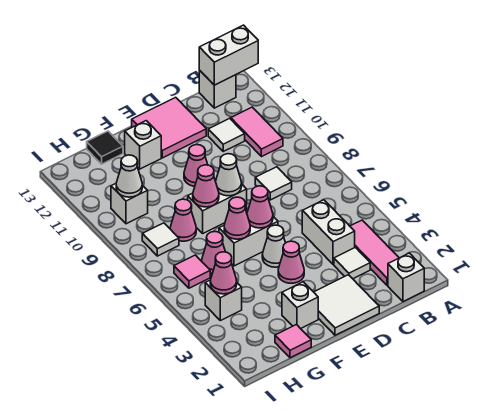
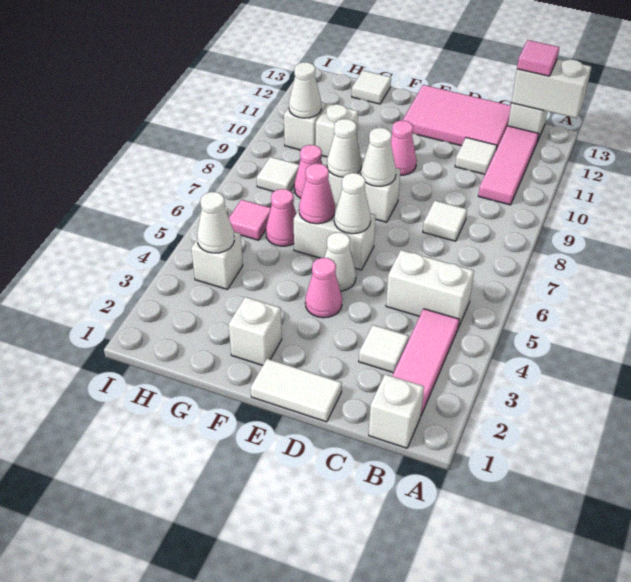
pink tile B10:B11 level 1 -> pink tile B10:B12 level 1
white brick C4:C5 level 1 -> white brick B5:C5 level 1
white tile D1:E2 level 1 -> white tile D1:E1 level 1
pink tile D12:E13 level 1 -> pink tile C12:E13 level 1
pink cone E6 level 2 -> white cone E6 level 2
pink cone F8 level 2 -> white cone F8 level 2
white brick F12 level 1 -> white brick G10 level 1
pink tile G1 level 1 -> pink tile B13 level 3
black tile G13 level 1 -> white tile G13 level 1
pink cone H4 level 2 -> white cone H4 level 2

